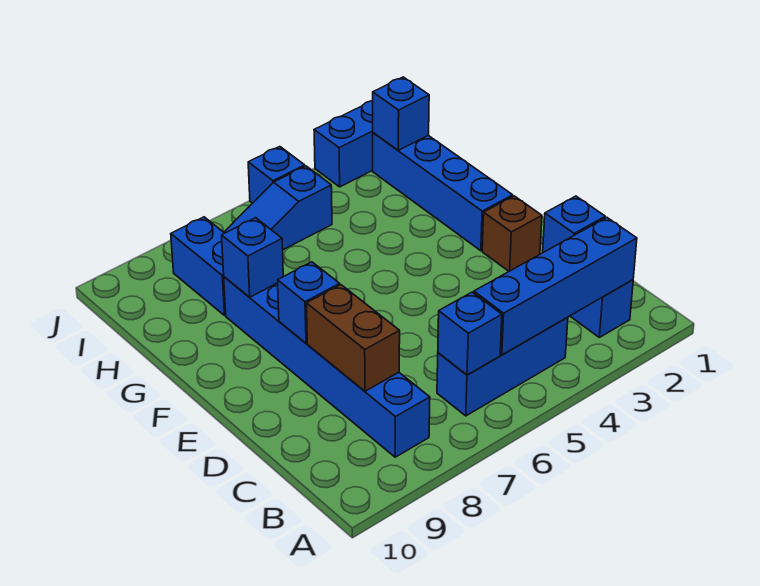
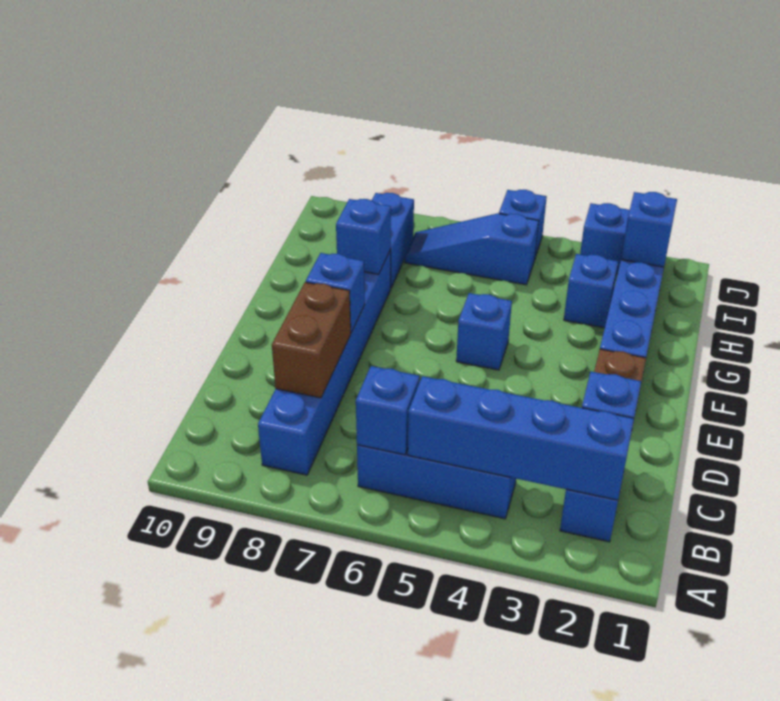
none -> blue brick F5 level 1
none -> blue brick H3 level 1

